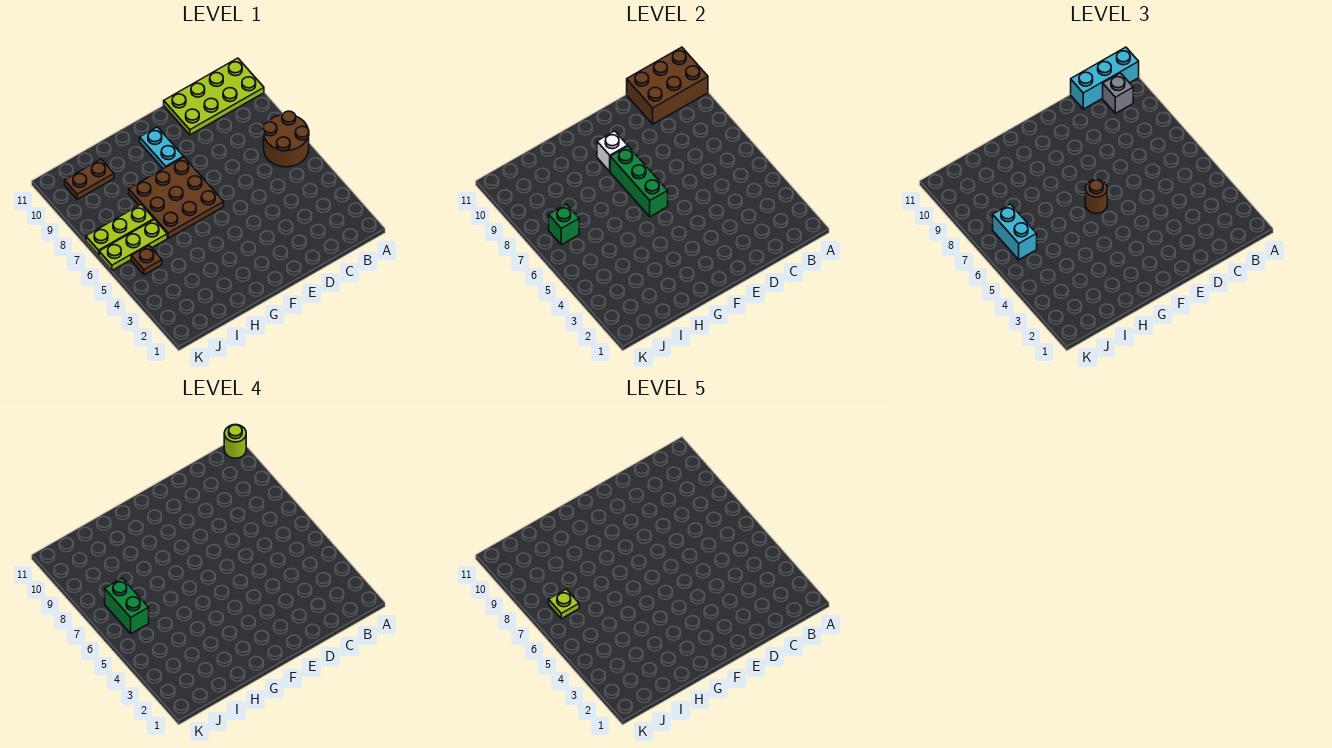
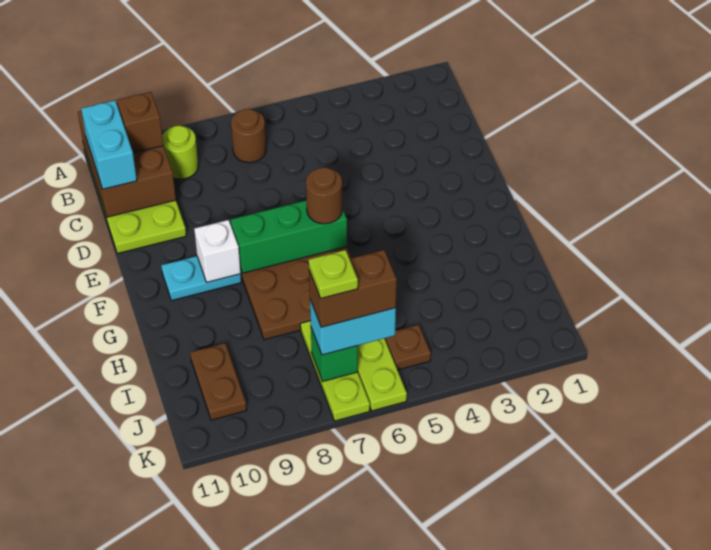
brown round brick A6:B7 level 1 -> brown round brick B7 level 1
cyan brick A11:C11 level 3 -> cyan brick B11:C11 level 3
lime round brick A11 level 4 -> lime round brick B9 level 1
grey brick B10 level 3 -> brown brick B10 level 3
green brick J6:J7 level 4 -> brown brick J6:J7 level 4

